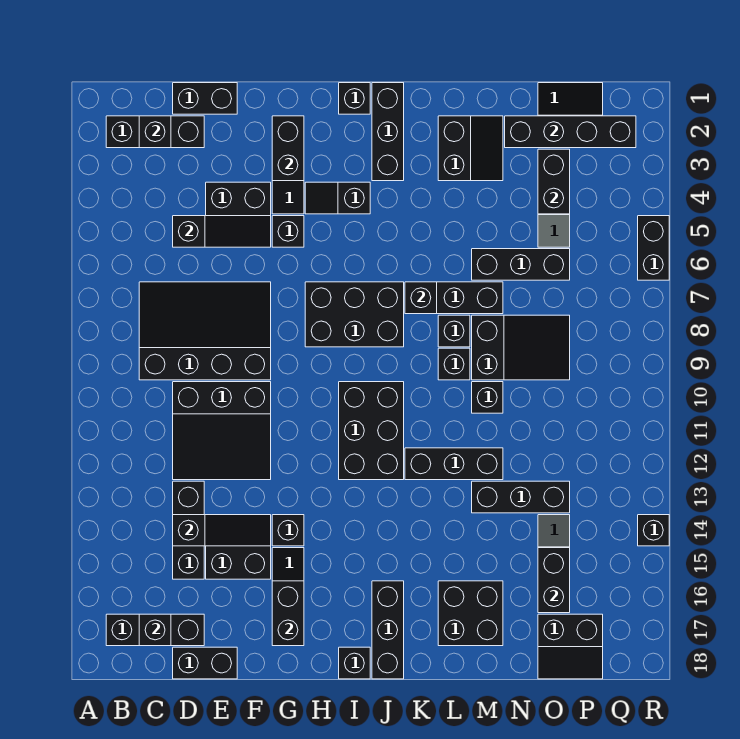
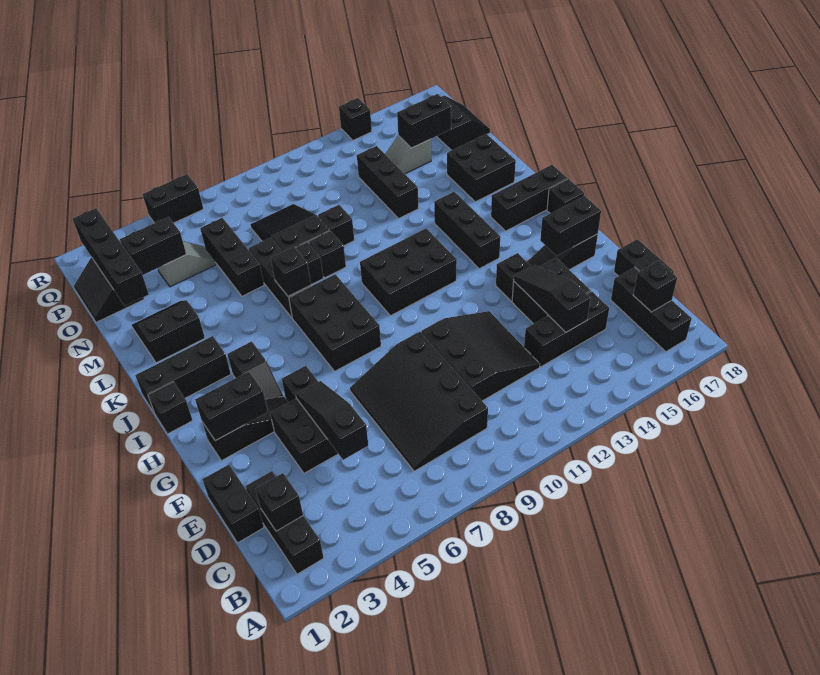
black brick K12:M12 level 1 -> black brick I14:K14 level 1

